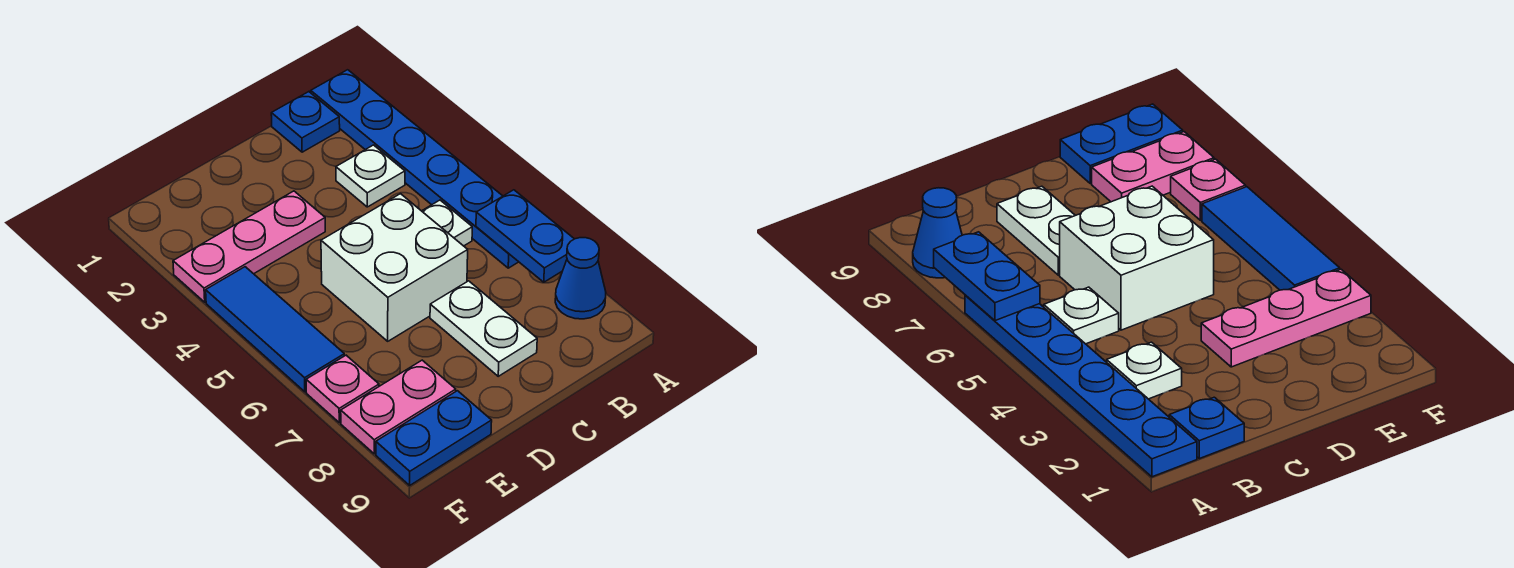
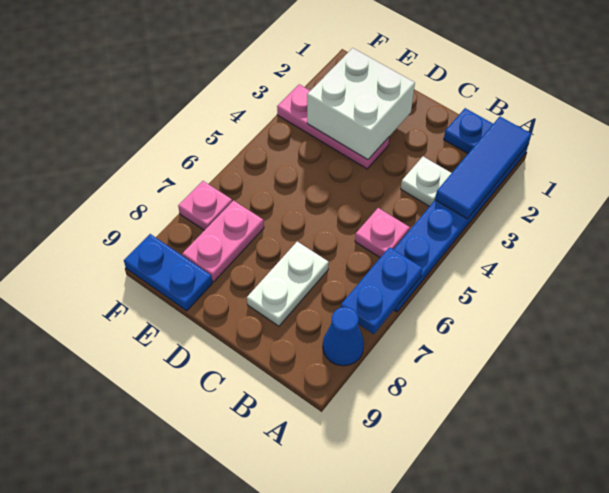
white plate B5 level 1 -> pink plate B5 level 1
white brick C5:D6 level 1 -> white brick D2:E3 level 2
pink plate E8:F8 level 1 -> pink plate E7:E8 level 1
blue tile F4:F6 level 1 -> blue tile A1:A3 level 2

